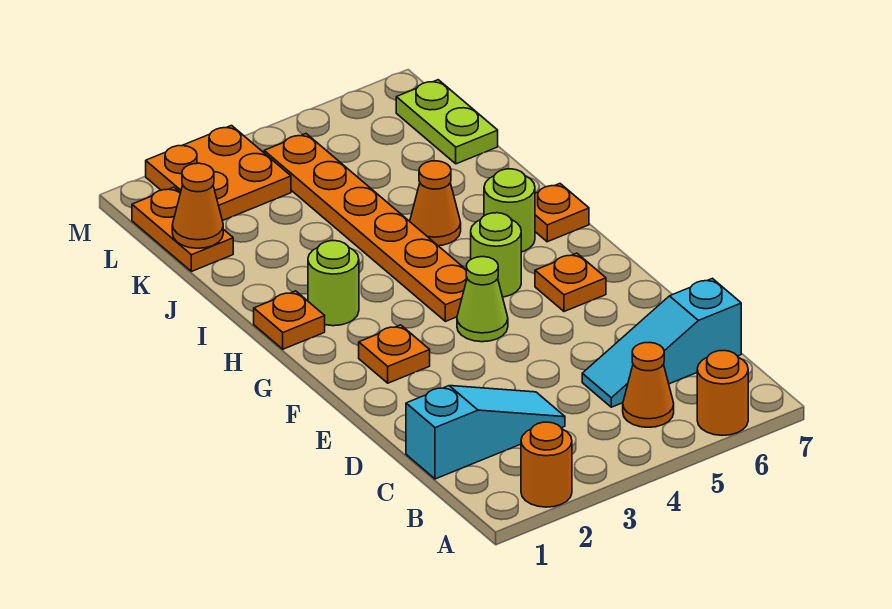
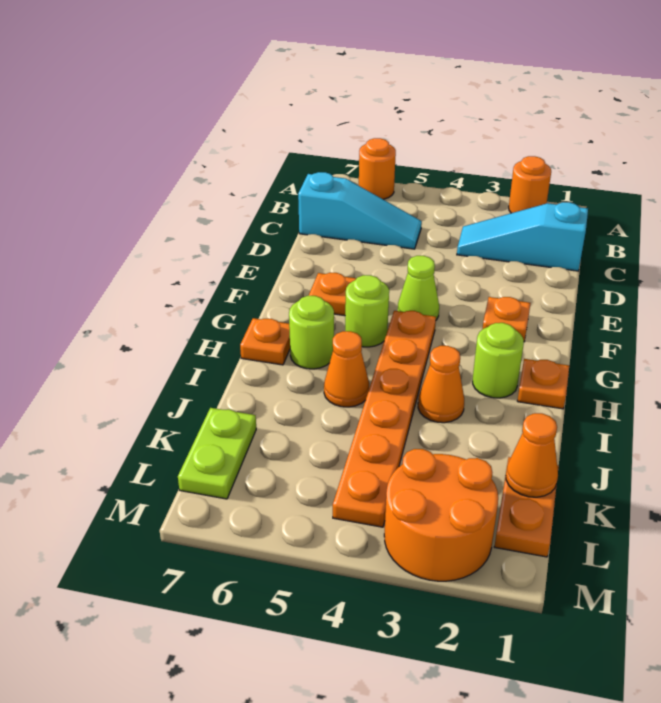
orange cone B5 level 1 -> orange cone I3 level 1
orange plate L2:M3 level 1 -> orange round brick L2:M3 level 1

